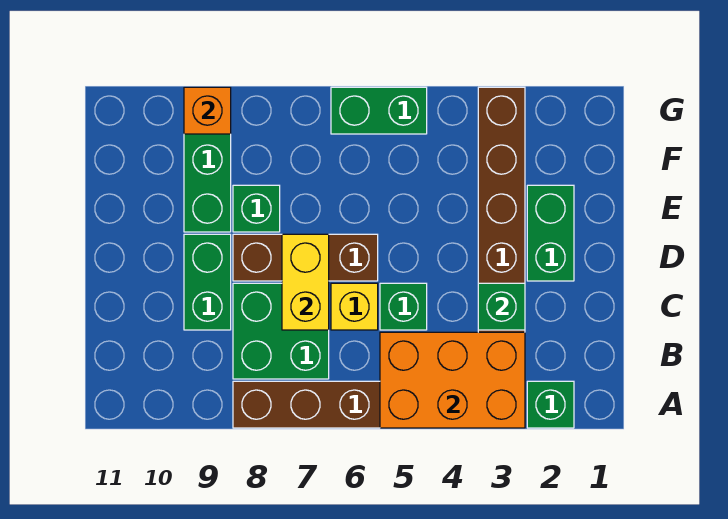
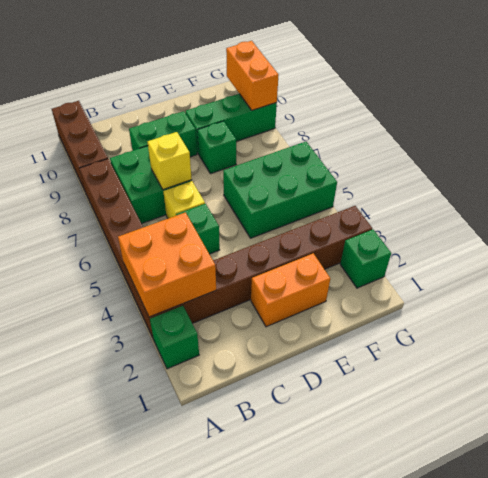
orange brick A3:B5 level 2 -> orange brick A3:B4 level 2
green brick C3 level 2 -> green brick G2 level 1
yellow brick C7:D7 level 2 -> yellow brick C7 level 2
green brick D2:E2 level 1 -> orange brick D2:E2 level 1
brown brick D6:D8 level 1 -> brown brick A9:A11 level 1
green brick G5:G6 level 1 -> green brick E5:G6 level 1
orange brick G9 level 2 -> orange brick G9:G10 level 2

